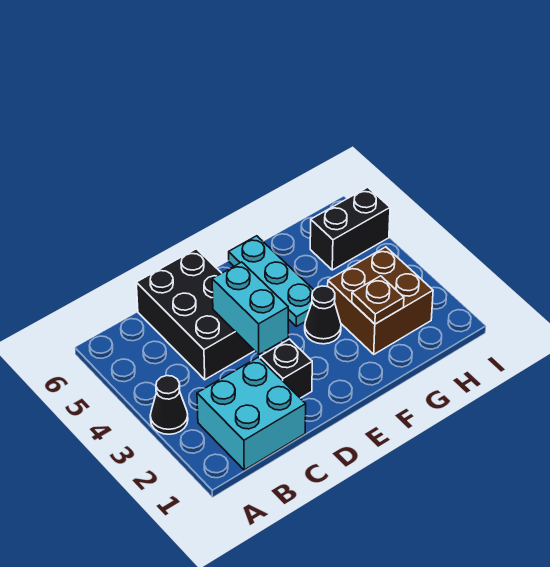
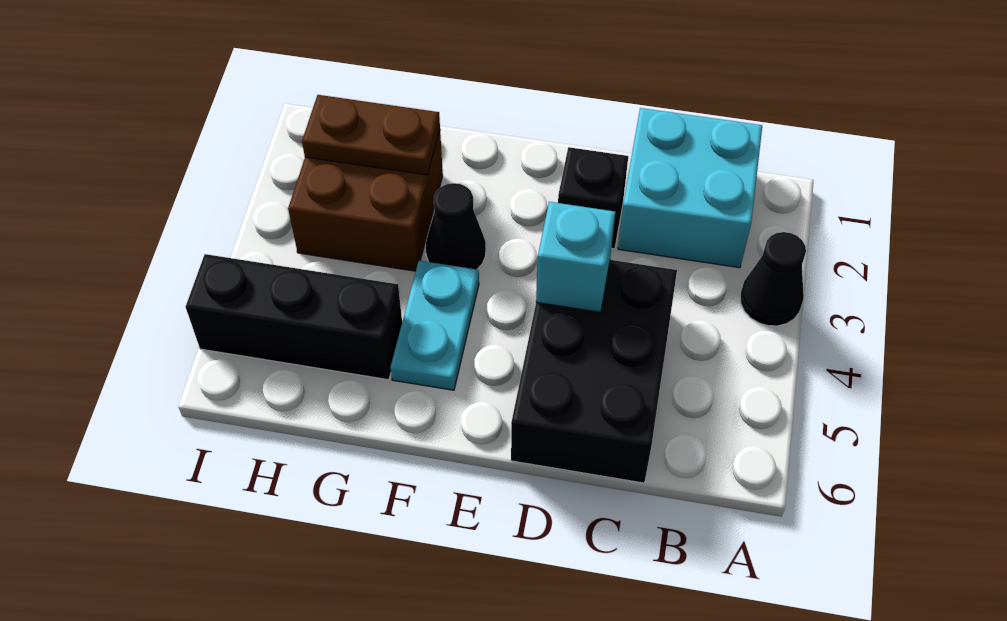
cyan brick D3:D4 level 2 -> cyan brick D4 level 2
cyan plate F4:F6 level 1 -> cyan plate F4:F5 level 1
brown plate G2 level 2 -> brown plate G2:H2 level 2
black brick H5:I5 level 1 -> black brick G5:I5 level 1

